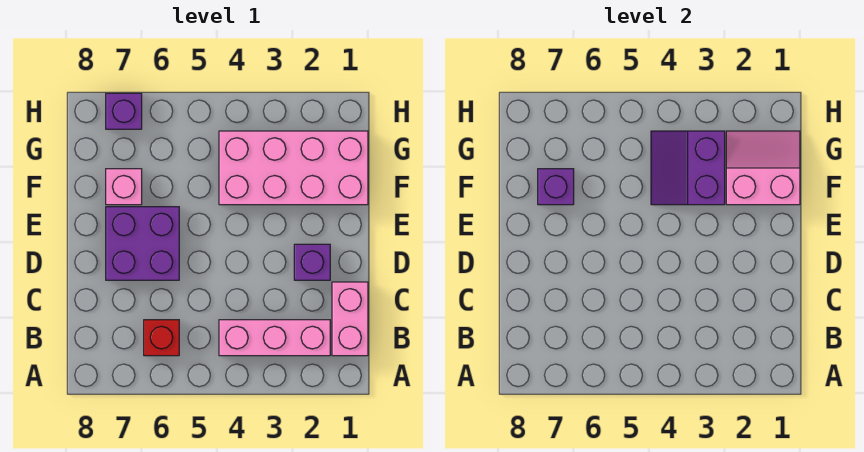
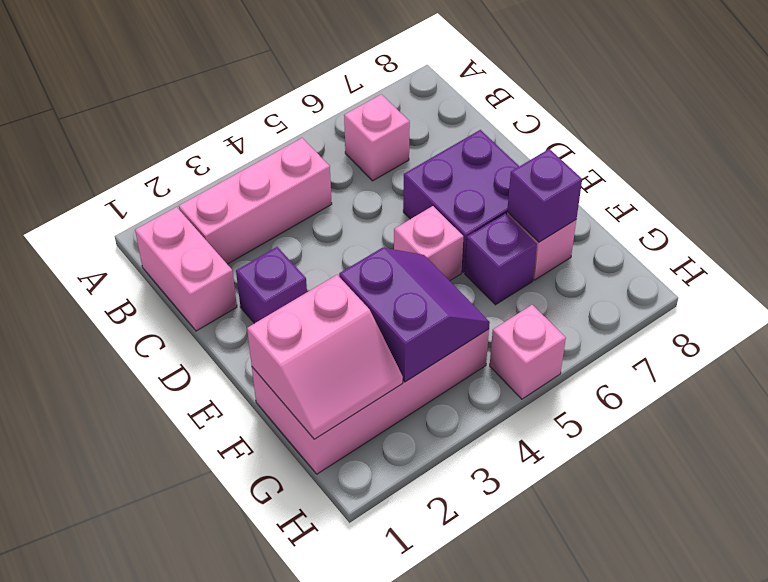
red brick B6 level 1 -> pink brick B6 level 1
none -> pink brick E5 level 1
none -> pink brick H5 level 1
purple brick H7 level 1 -> purple brick F6 level 1

